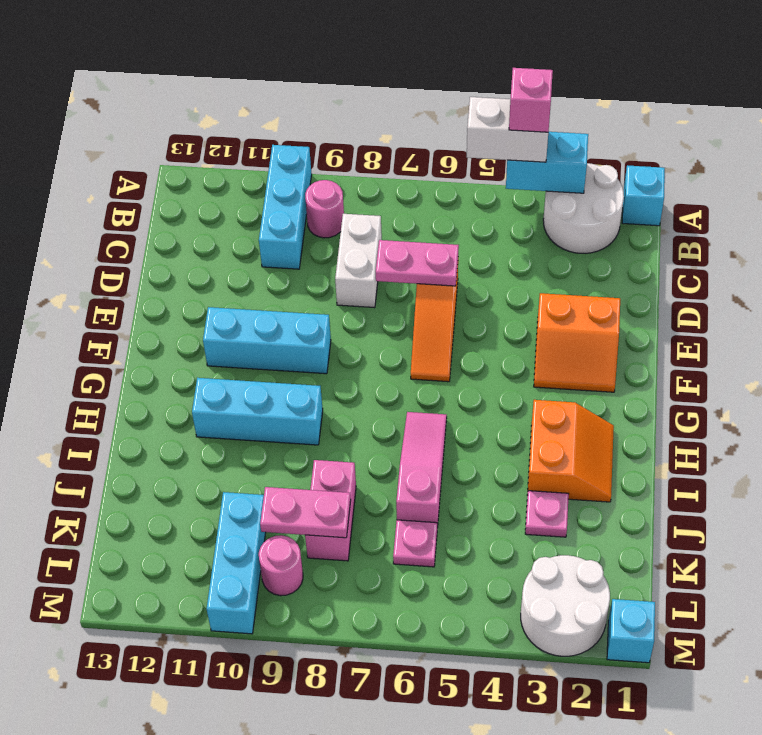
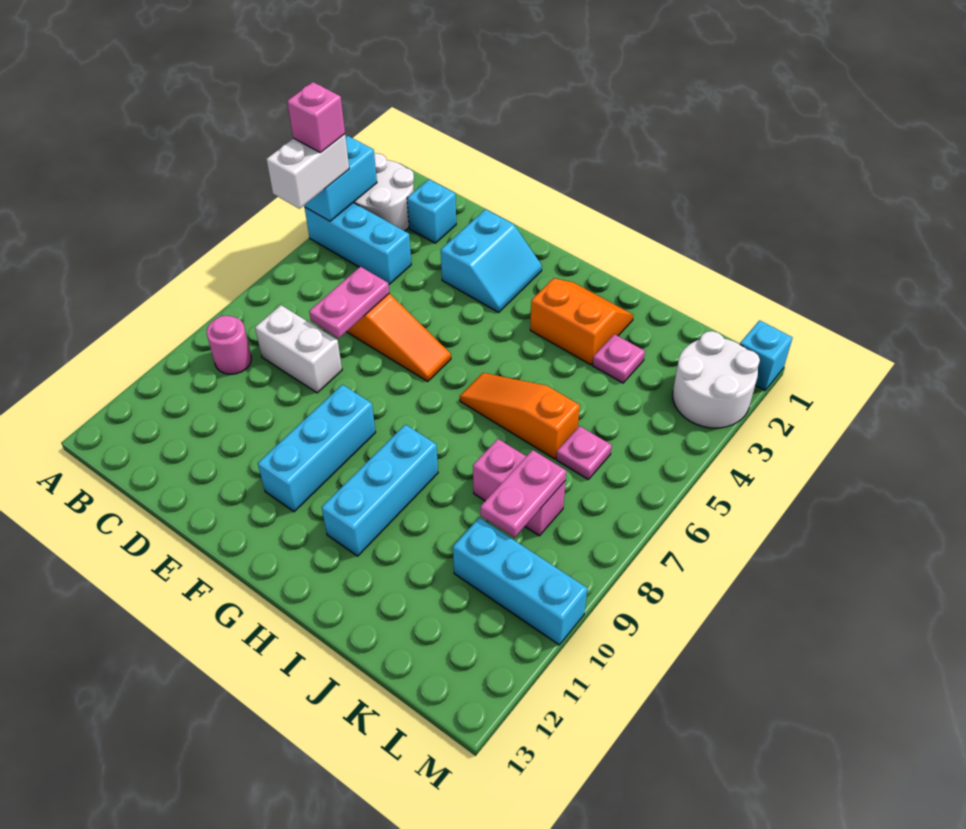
cyan brick A1 level 1 -> cyan brick C2 level 1
cyan brick A10:C10 level 1 -> cyan brick A4:C4 level 1
orange slope E2:F3 level 1 top E -> cyan slope E2:F3 level 1 top E
pink slope H6:J6 level 1 top J -> orange slope H6:J6 level 1 top J
pink round brick L9 level 1 -> none

